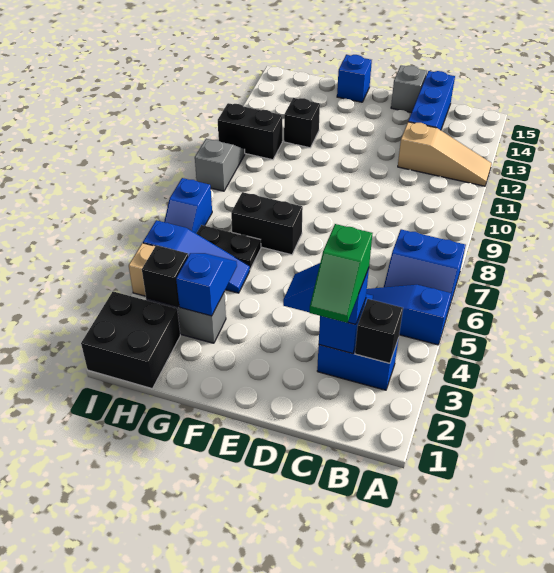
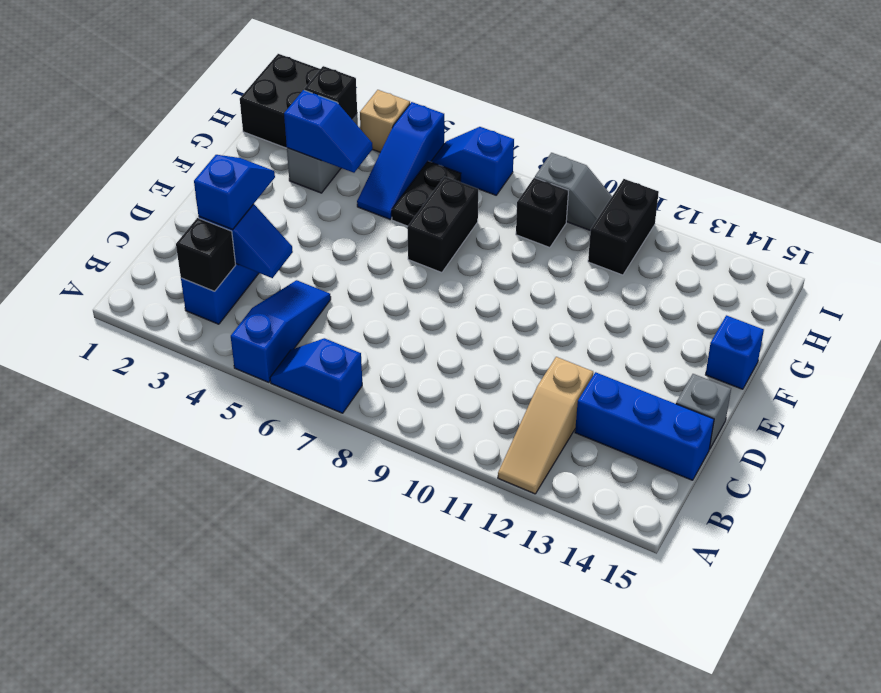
blue slope A6:B7 level 1 top 7 -> blue slope A6:A7 level 1 top 7
green slope C2:C3 level 4 top 3 -> none
black brick G12 level 1 -> black brick H9 level 1

